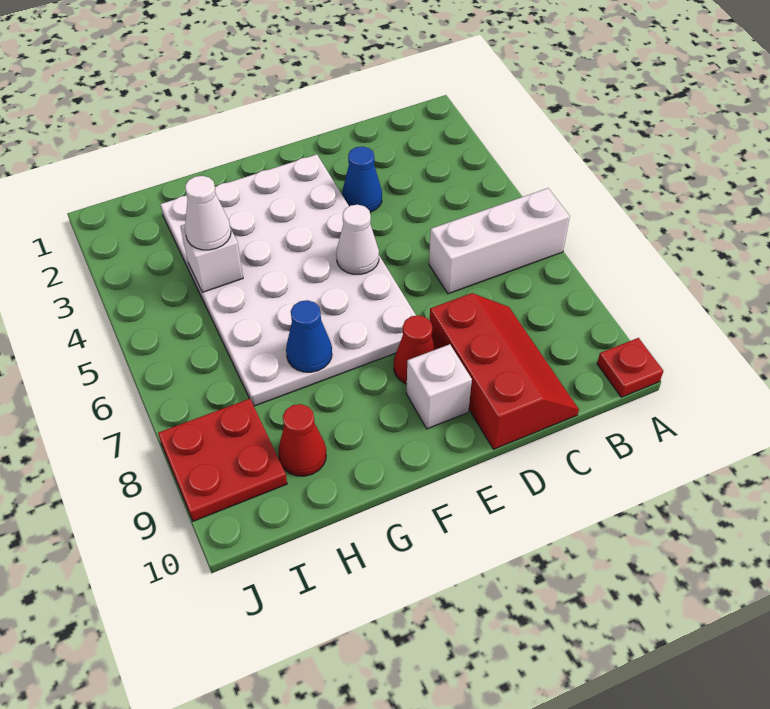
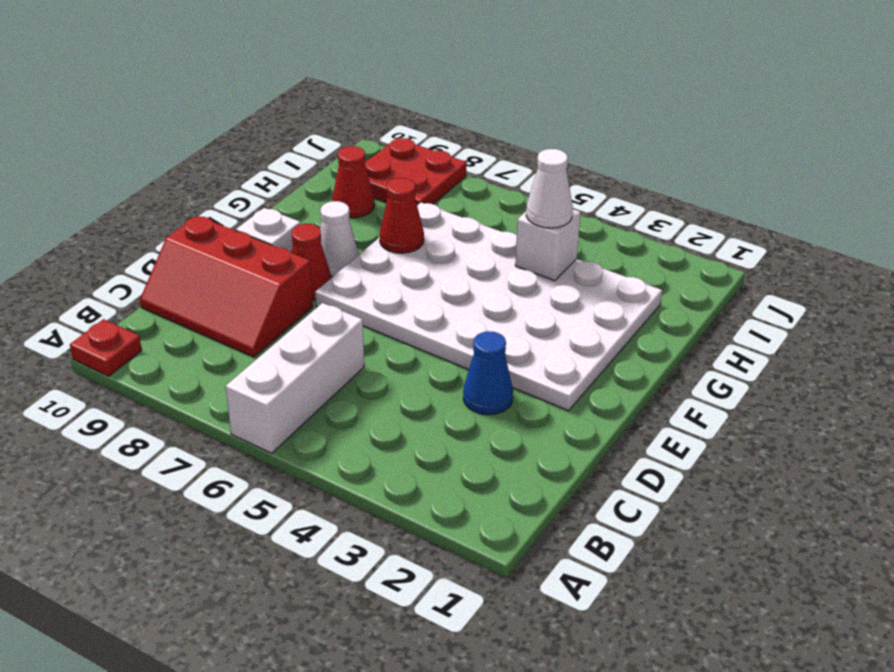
white cone E5 level 2 -> white cone F8 level 1
blue cone G7 level 2 -> red cone G7 level 2

